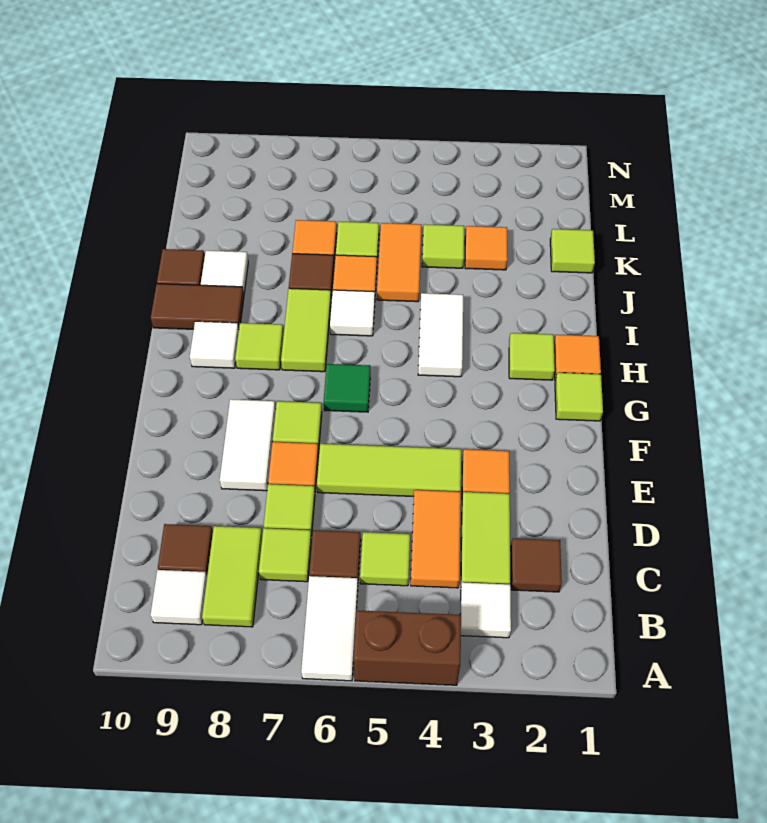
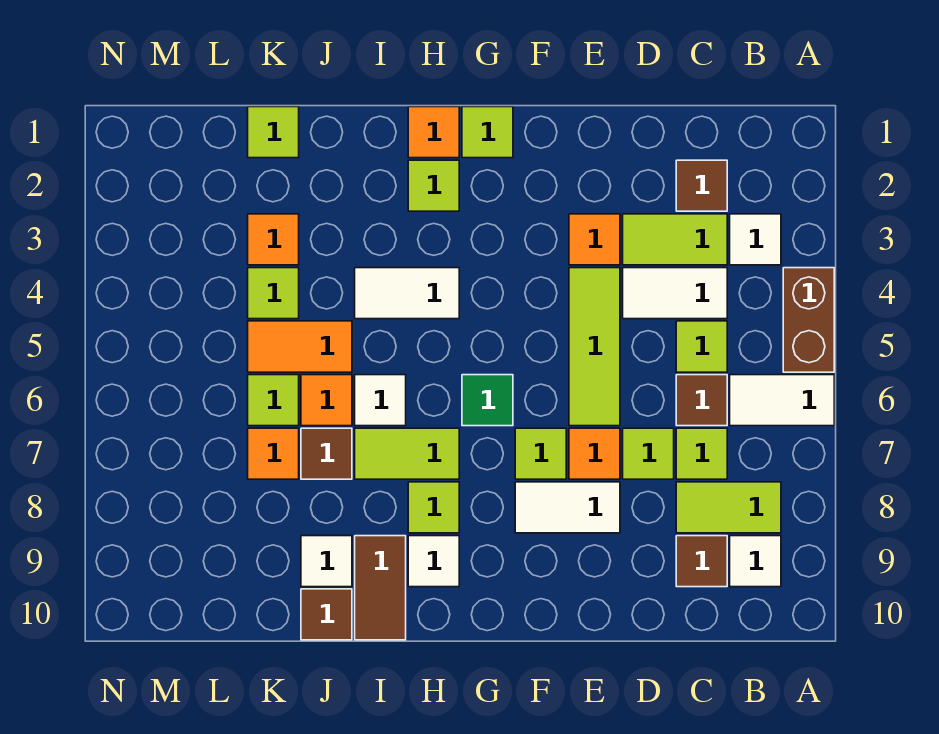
orange tile C4:D4 level 1 -> white tile C4:D4 level 1

